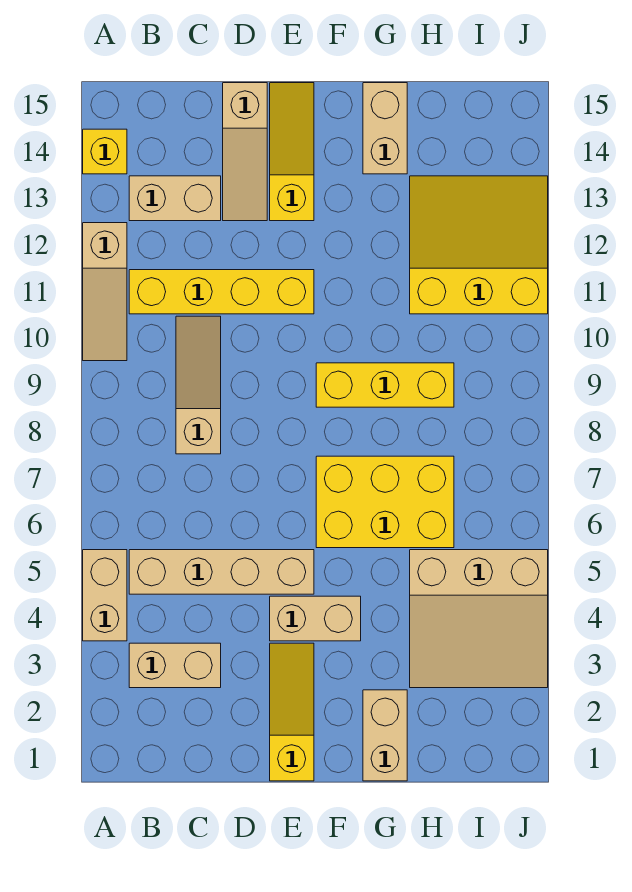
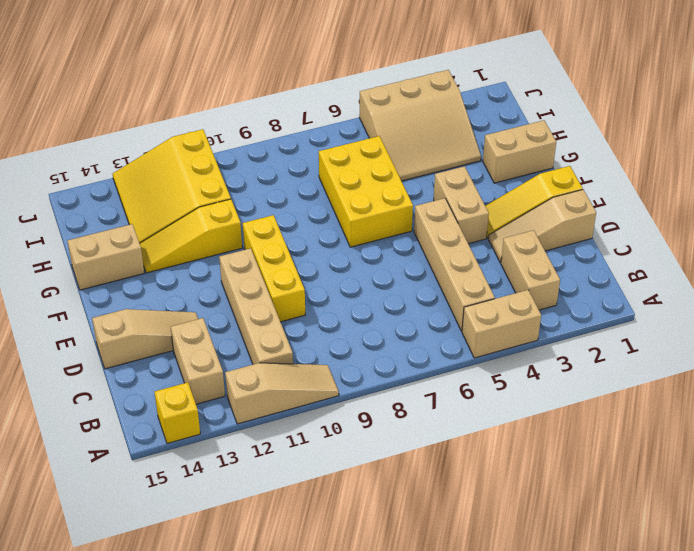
yellow brick B11:E11 level 1 -> tan brick B11:E11 level 1
tan slope C8:C10 level 1 top 8 -> tan slope D1:D3 level 1 top 1
yellow slope E13:E15 level 1 top 13 -> yellow slope G11:G13 level 1 top 11
yellow brick F9:H9 level 1 -> yellow brick D10:F10 level 1
tan slope H3:J5 level 1 top 5 -> tan slope H3:J5 level 1 top J

